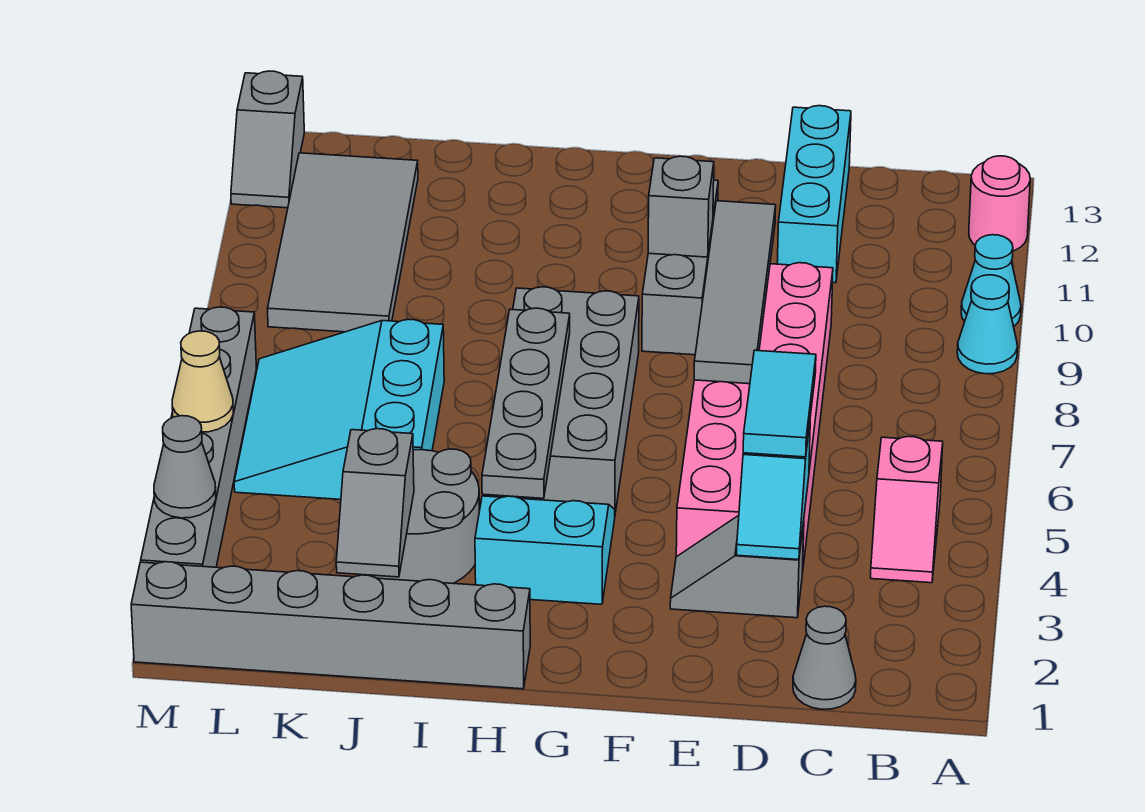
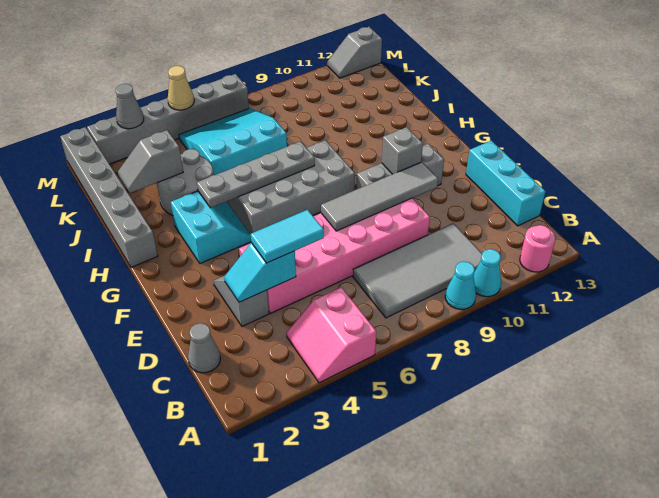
pink slope B4:B5 level 1 top 5 -> pink slope A4:B5 level 1 top 5
cyan brick D11:D13 level 1 -> cyan brick C13:E13 level 1
grey tile K9:L12 level 1 -> grey tile B7:C10 level 1

